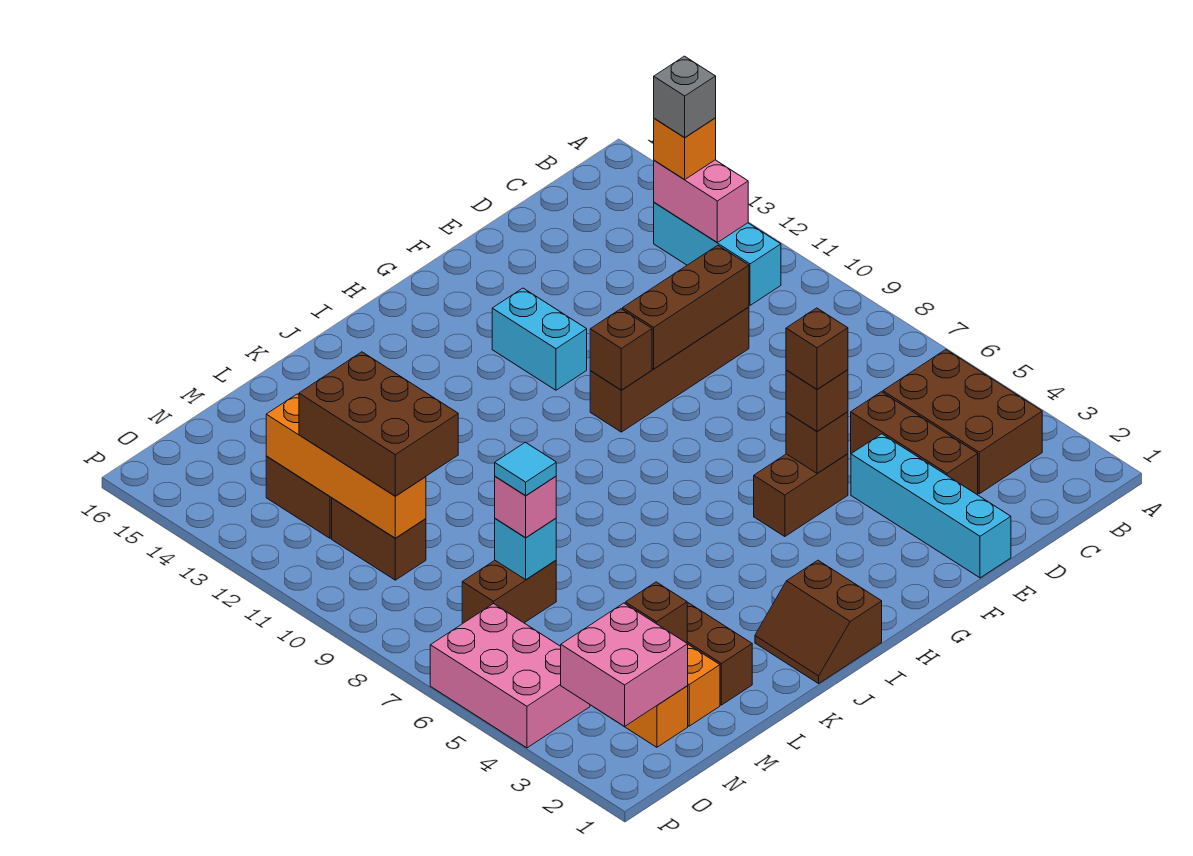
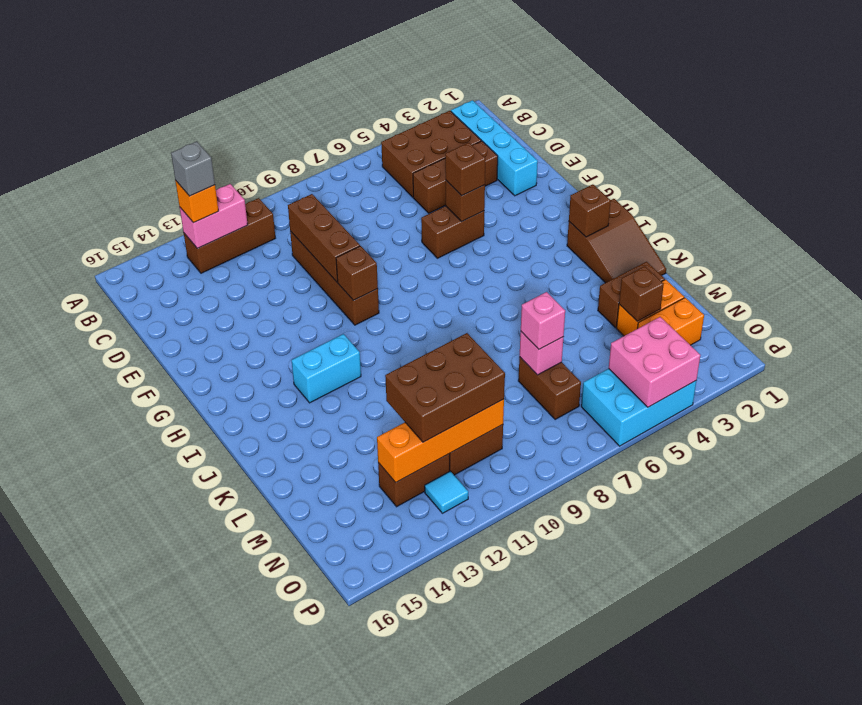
cyan brick B11:B13 level 1 -> brown brick B11:B13 level 1
cyan brick E1:E4 level 1 -> cyan brick B2:E2 level 1
brown brick F5:G5 level 1 -> brown brick F5:F6 level 1
brown brick F5 level 4 -> brown brick I2 level 2
cyan brick G12:G13 level 1 -> cyan brick I12:I13 level 1
brown slope I1:J2 level 1 top I -> brown slope I1:K2 level 1 top I
cyan brick M7 level 2 -> pink brick M7 level 2
cyan tile M7 level 4 -> cyan tile O12 level 1
pink brick N2:O3 level 2 -> pink brick O4:P5 level 2
pink brick O4:P6 level 1 -> cyan brick O4:P6 level 1

